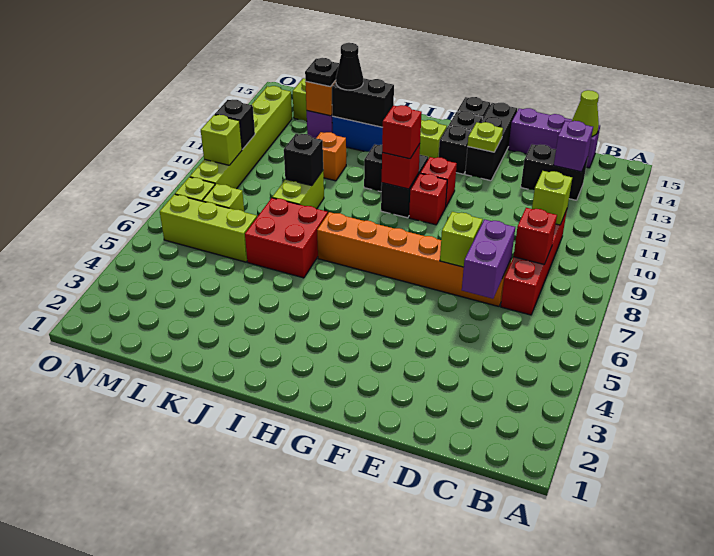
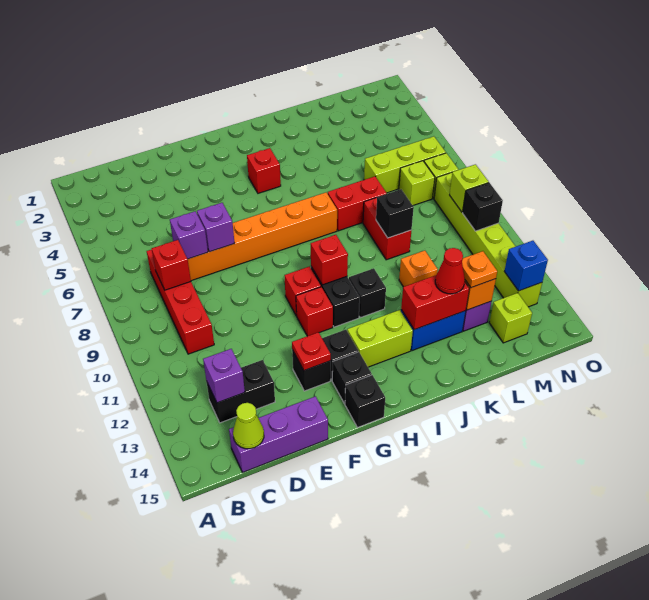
lime brick C10 level 2 -> none
purple brick D6:D7 level 2 -> purple brick D7 level 2
lime brick E7 level 2 -> purple brick E7 level 2
black brick F13:F15 level 1 -> black brick F13 level 1
lime plate F13 level 2 -> red plate F13 level 2
red brick H10 level 3 -> red brick H4 level 1
red brick J6:K7 level 1 -> red brick J7:K7 level 1
black brick J13:K13 level 2 -> red brick J13:K13 level 2
lime brick K8:K9 level 1 -> red brick K8:K9 level 1
black cone K13 level 3 -> red cone K13 level 3
black plate L13 level 3 -> orange plate L13 level 3
none -> blue brick N13 level 2

